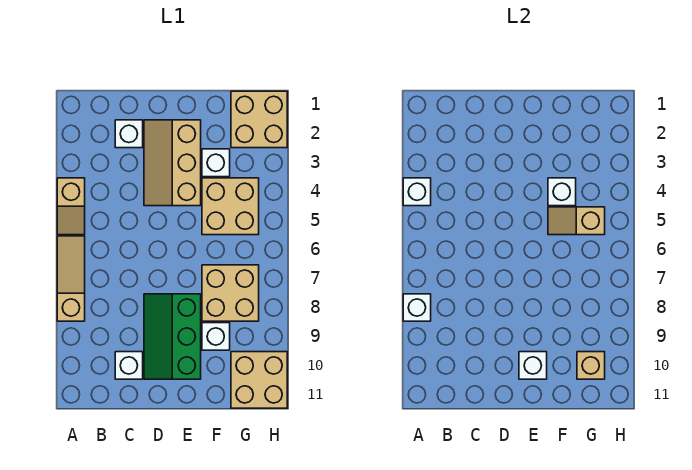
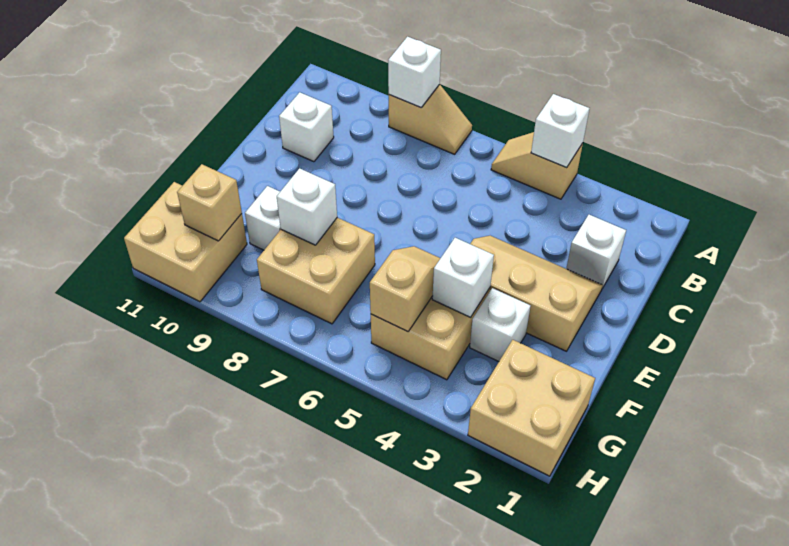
tan slope A6:A8 level 1 top 8 -> tan slope A7:A8 level 1 top 8
green slope D8:E10 level 1 top E -> none
white brick E10 level 2 -> white brick F8 level 2

